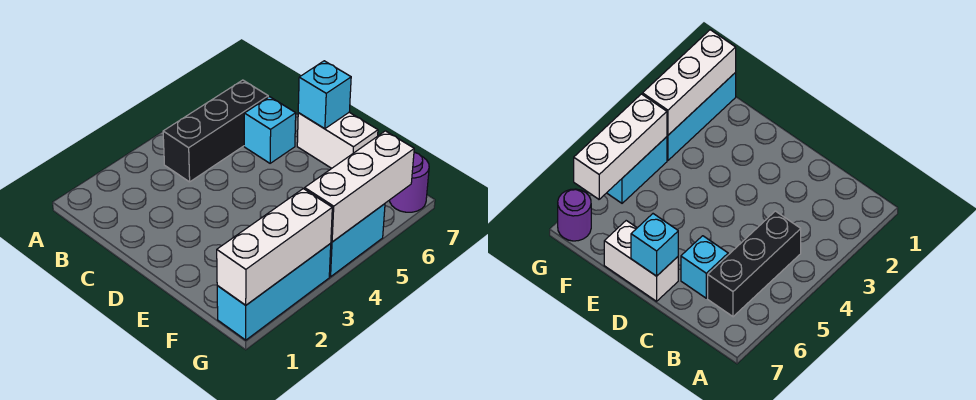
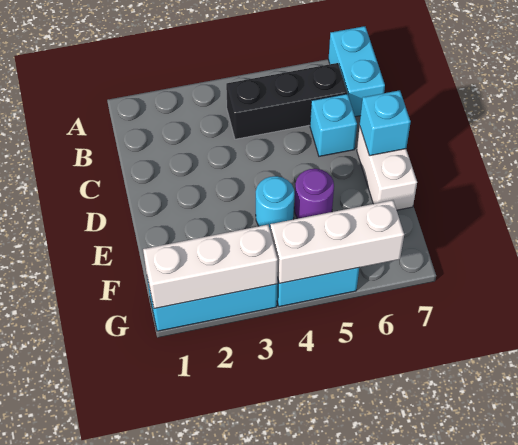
none -> cyan brick A7:B7 level 1
none -> cyan round brick E4 level 1
purple round brick G7 level 1 -> purple round brick E5 level 1

